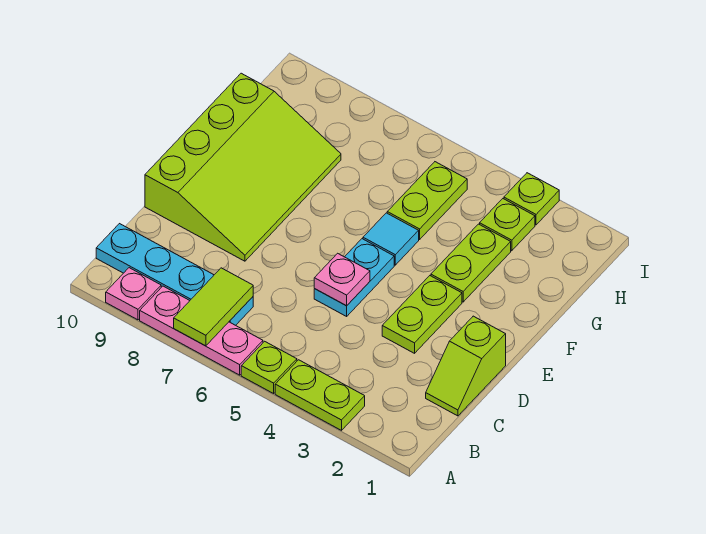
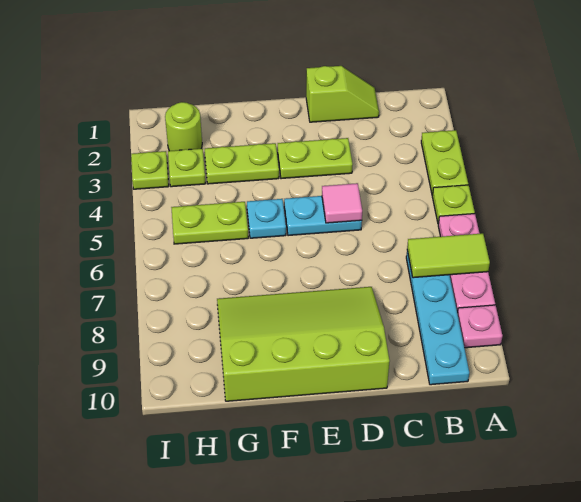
pink plate D5 level 2 -> pink tile D5 level 2
cyan tile F5 level 1 -> cyan plate F5 level 1
none -> lime round brick H2 level 1

